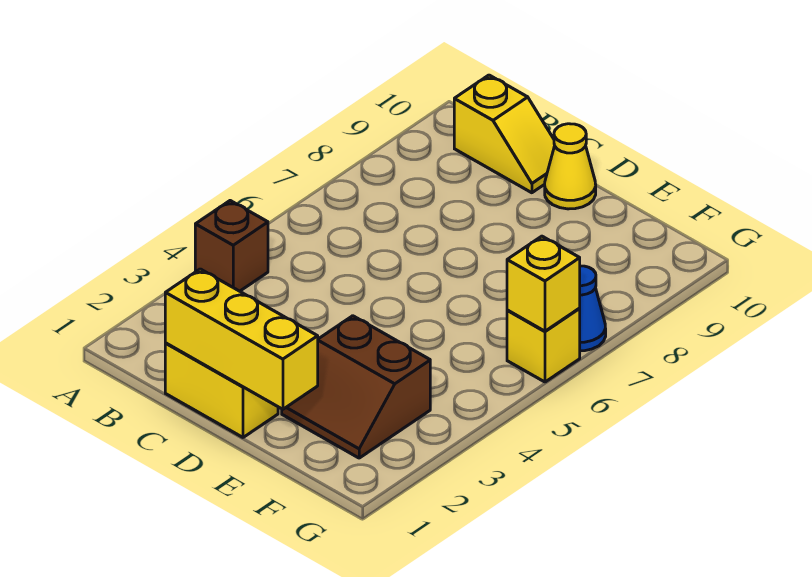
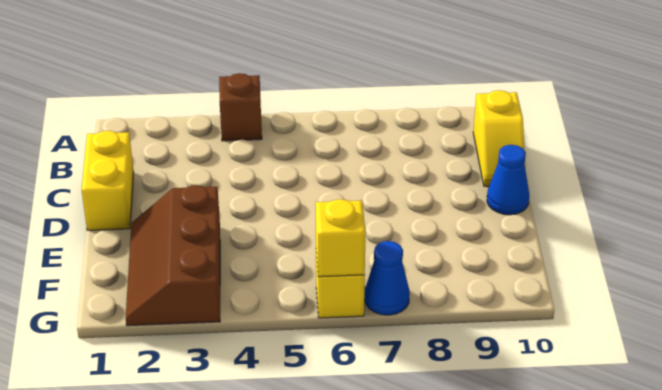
yellow brick C1:E1 level 2 -> none
yellow cone D10 level 1 -> blue cone D10 level 1
brown slope E2:F3 level 1 top 3 -> brown slope E2:G3 level 1 top 3

